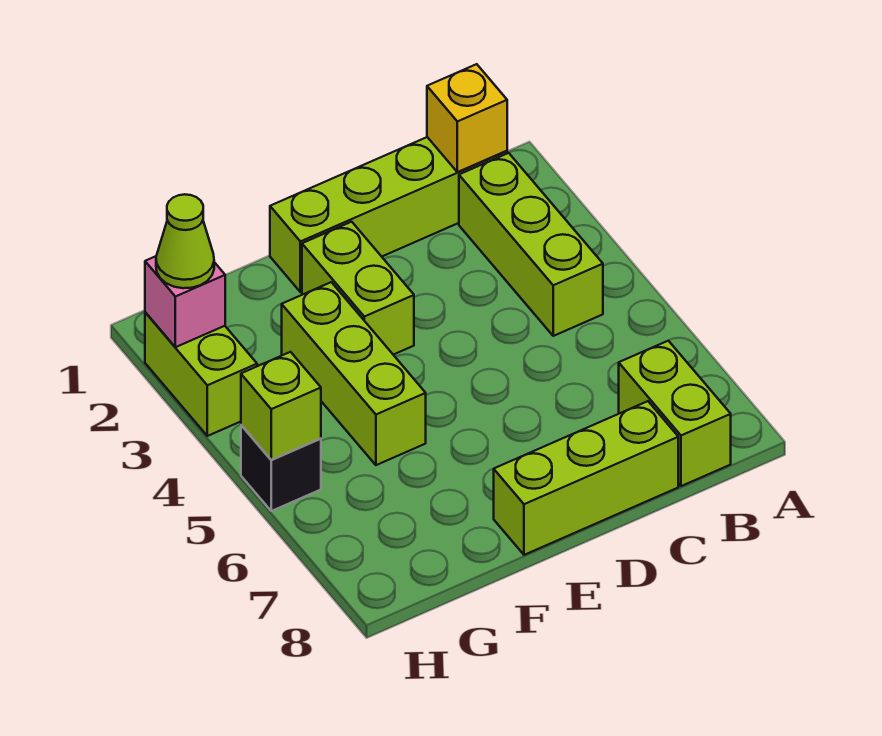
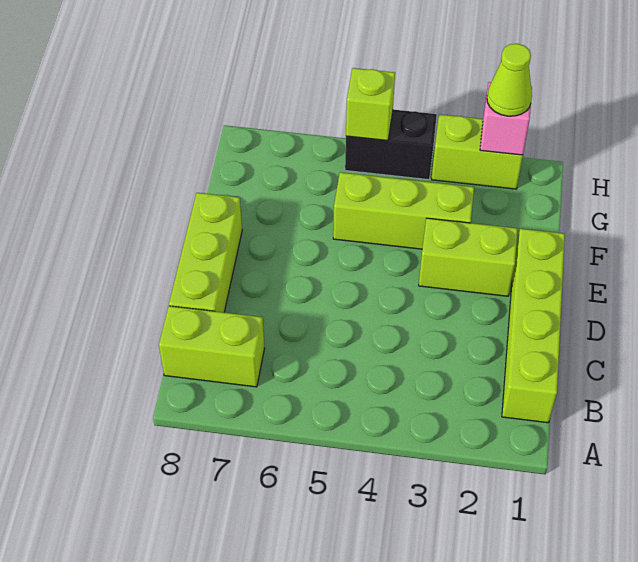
yellow brick B1 level 2 -> none
lime brick B2:B4 level 1 -> none
black brick H5 level 1 -> black brick H4:H5 level 1

